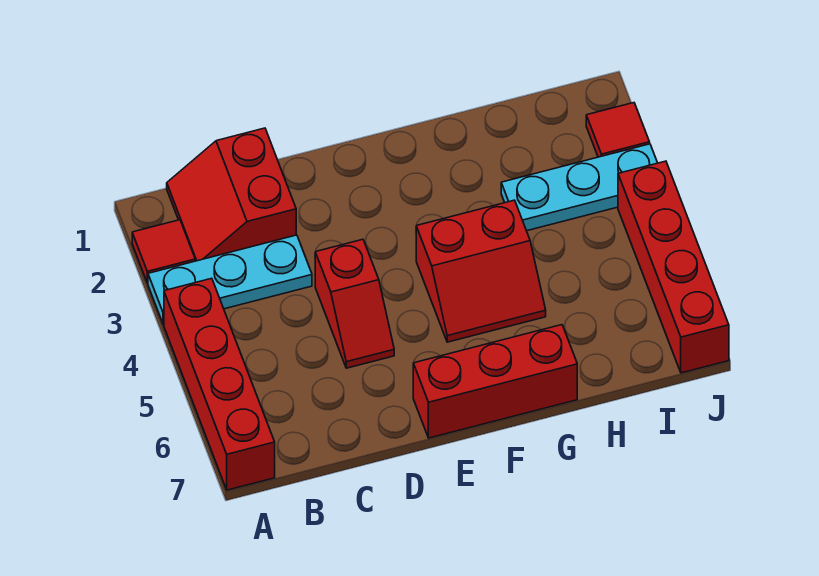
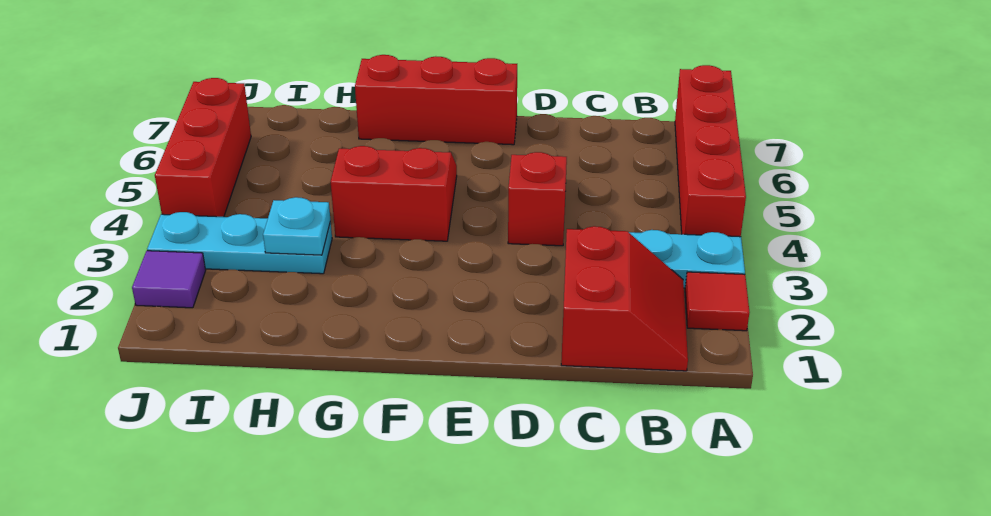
none -> cyan plate H3 level 2
red tile J2 level 1 -> purple tile J2 level 1
red brick J4:J7 level 1 -> red brick J4:J6 level 1

